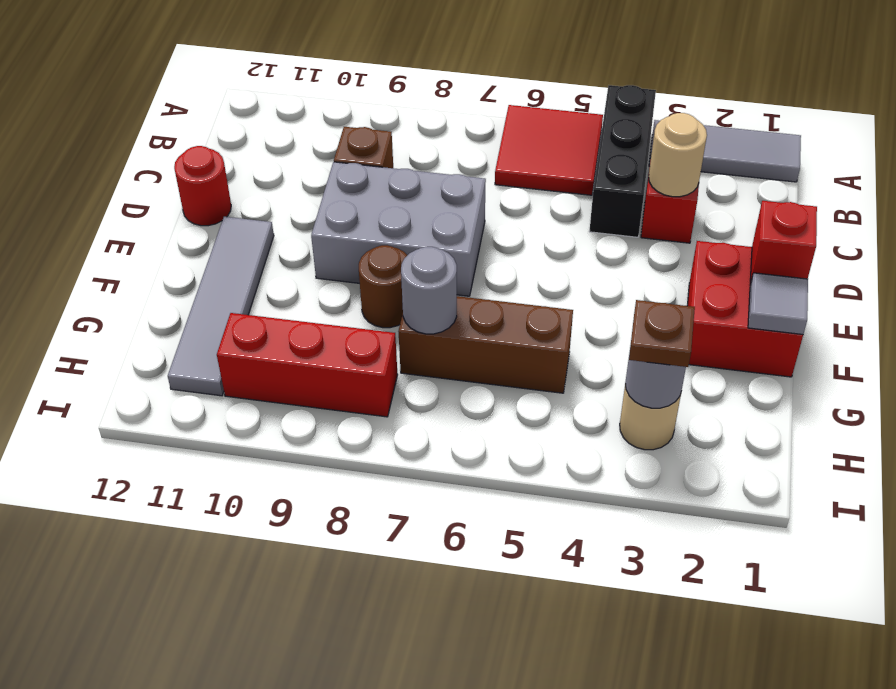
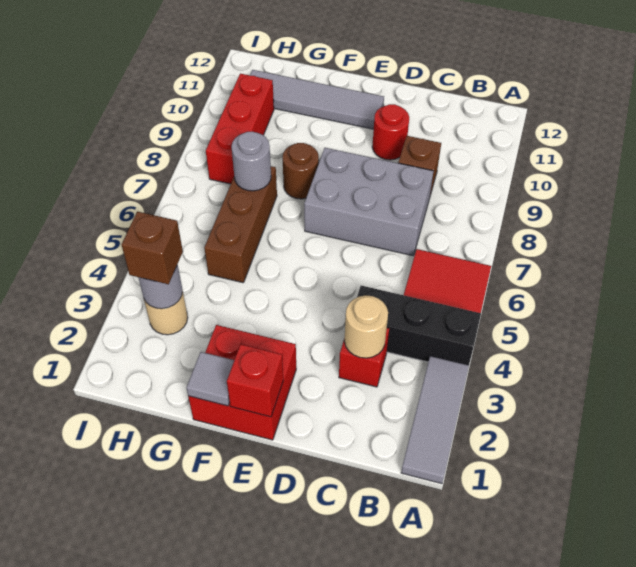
grey brick D7:E9 level 1 -> grey brick C7:E8 level 1
red round brick D12 level 1 -> red round brick D10 level 1
brown plate H3 level 3 -> brown brick H3 level 3

